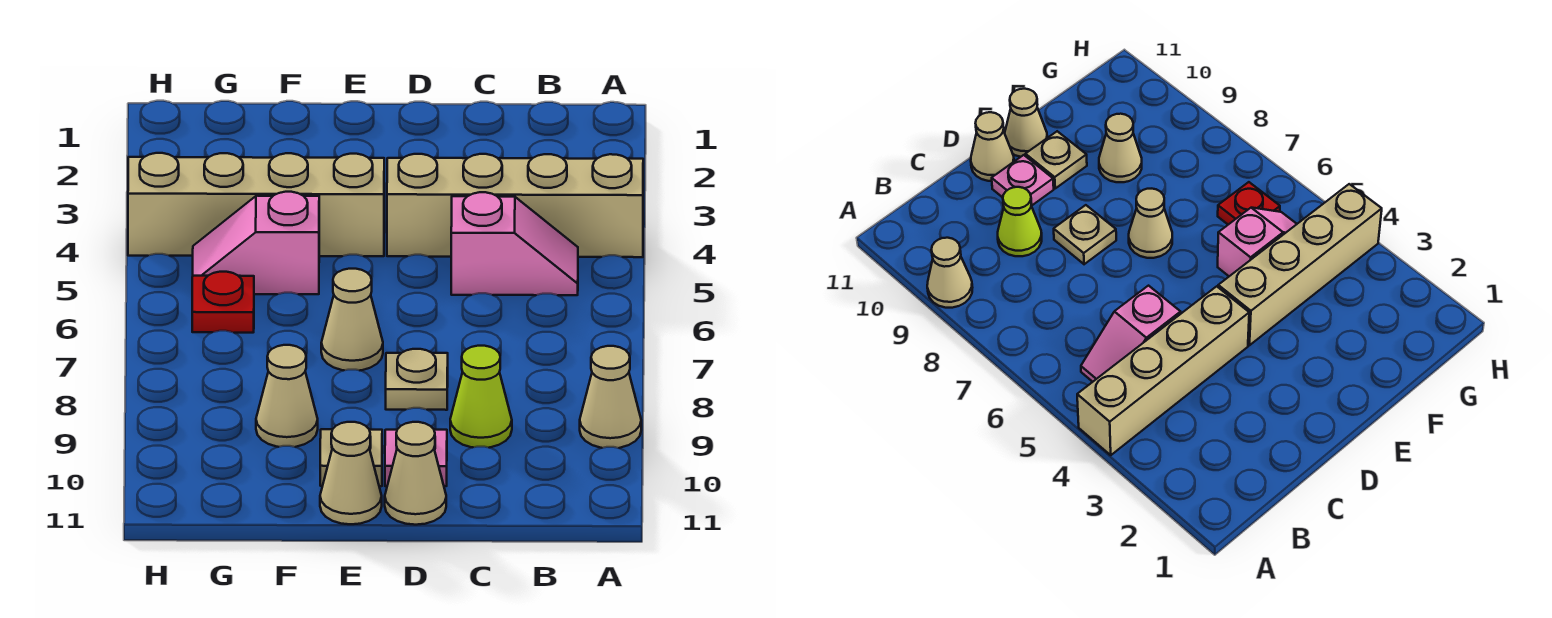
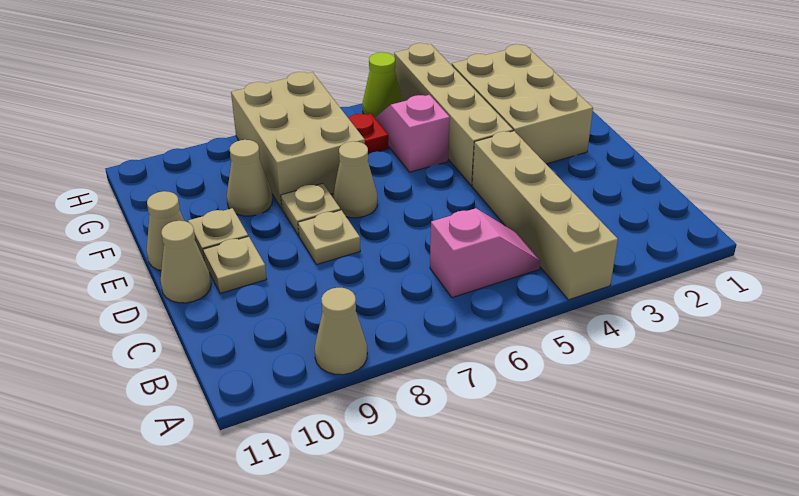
pink slope B5:C5 level 1 top C -> pink slope B5:B6 level 1 top 6
lime cone C9 level 1 -> lime cone H5 level 1
pink plate D10 level 1 -> tan plate D10 level 1
none -> tan brick E2:G3 level 1
none -> tan plate E8 level 1
none -> tan brick F7:H8 level 1

